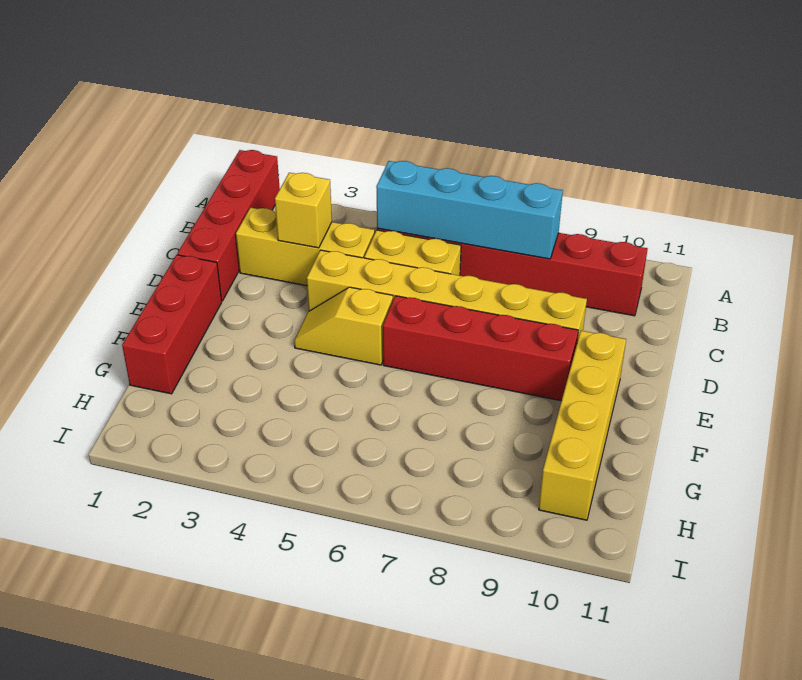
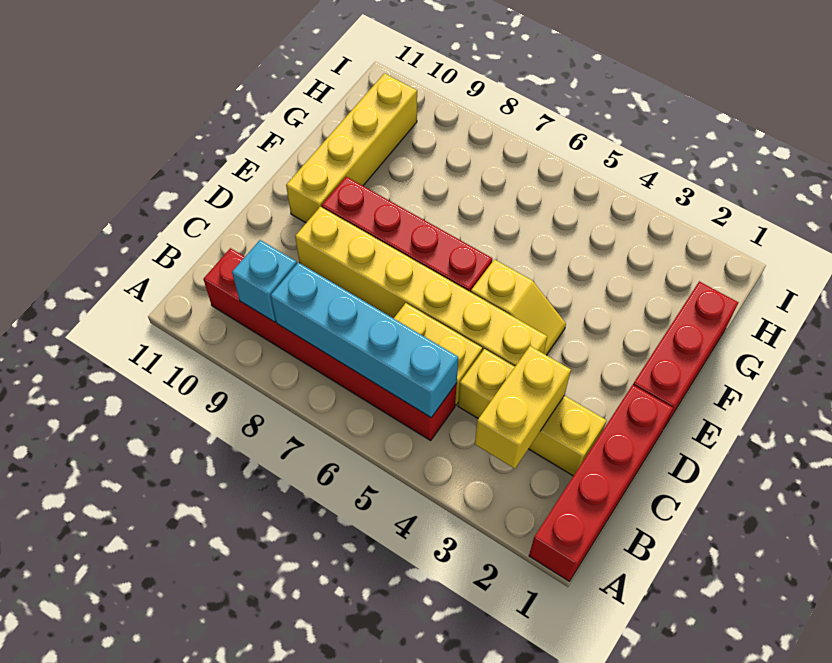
none -> cyan brick B9 level 2
yellow brick C3 level 2 -> yellow brick B3:C3 level 2

